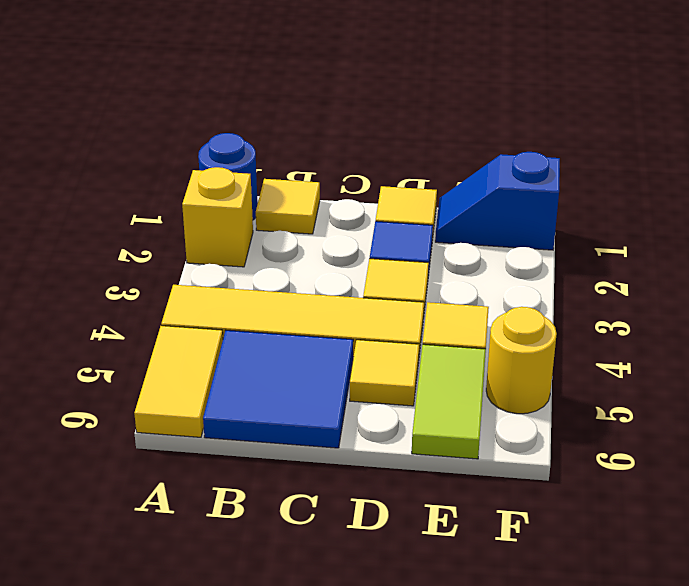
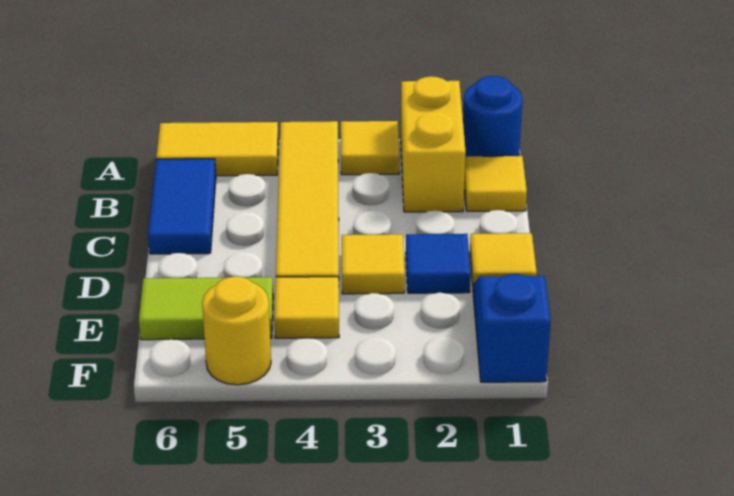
yellow brick A2 level 1 -> yellow brick A2:B2 level 1
blue tile B5:C6 level 1 -> blue tile B6:C6 level 1
yellow tile D5 level 1 -> yellow tile A3 level 1

